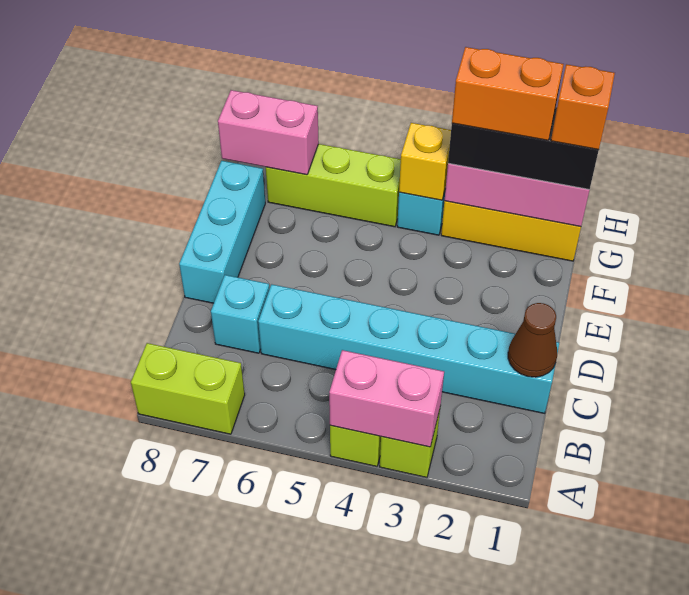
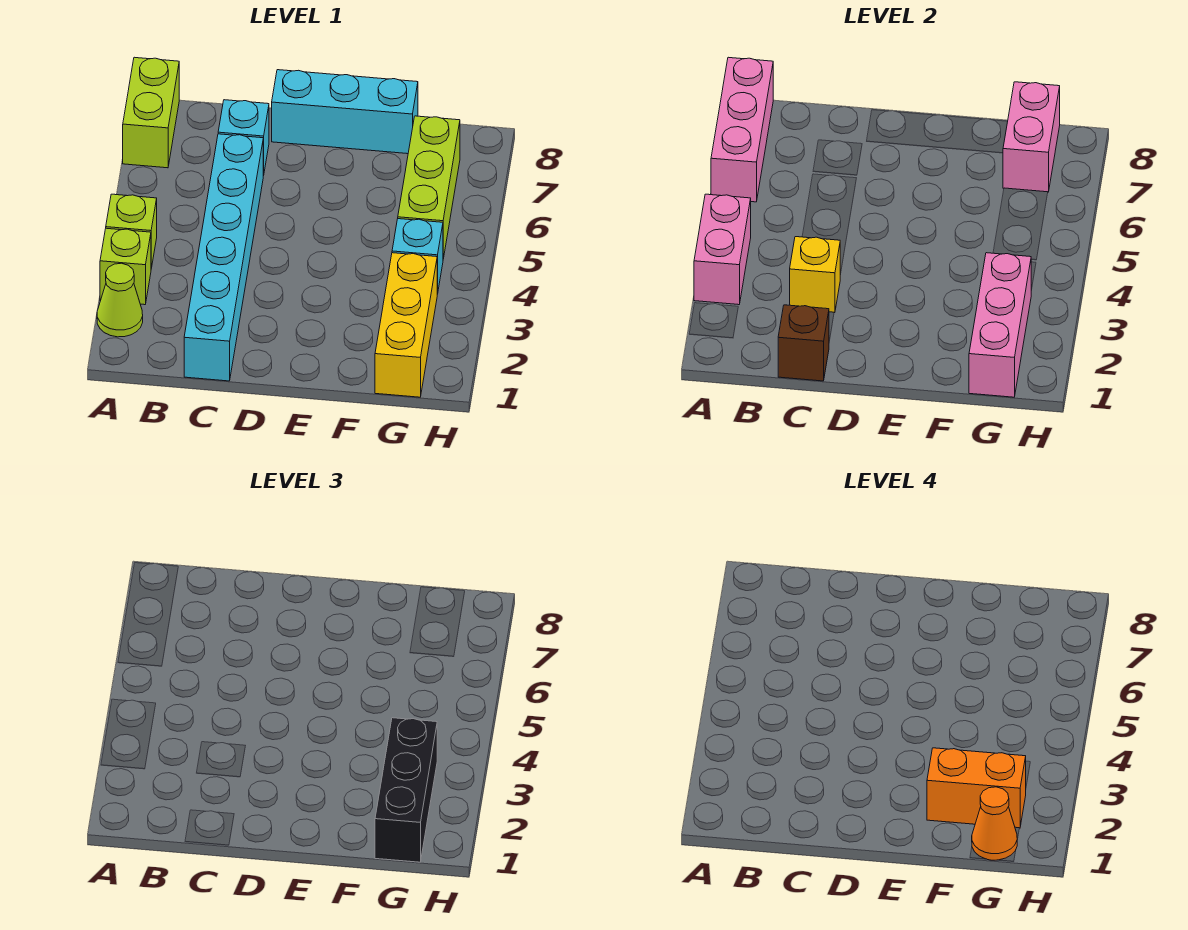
none -> lime cone A2 level 1
none -> pink brick A6:A8 level 2
brown cone C1 level 2 -> brown brick C1 level 2
orange brick G1 level 4 -> orange cone G1 level 4
orange brick G2:G3 level 4 -> orange brick F2:G2 level 4
yellow brick G4 level 2 -> yellow brick C3 level 2

